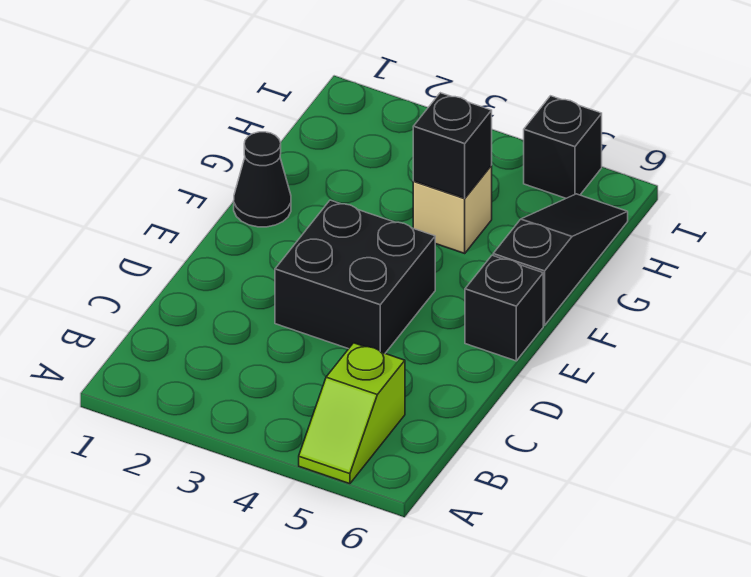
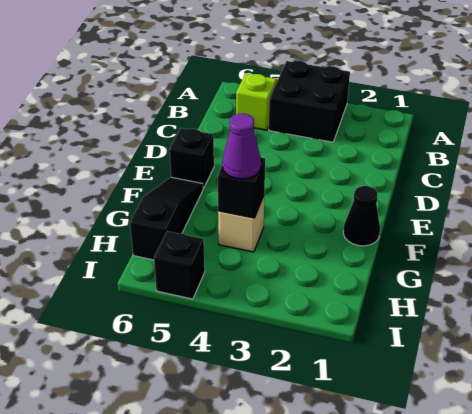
black brick D3:E4 level 1 -> black brick A3:B4 level 1
black slope F6:H6 level 1 top F -> black slope F6:H6 level 1 top H
none -> purple cone G4 level 3

